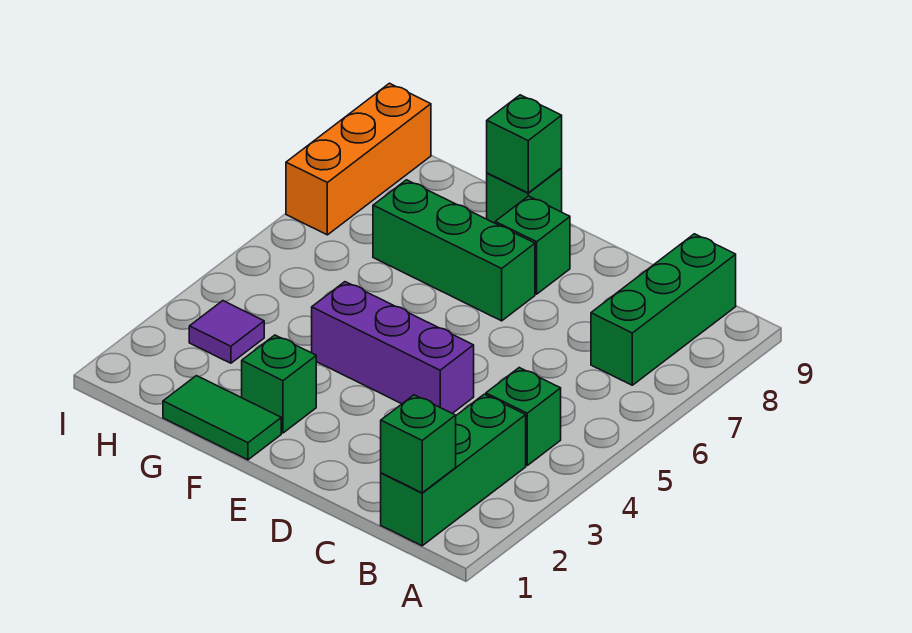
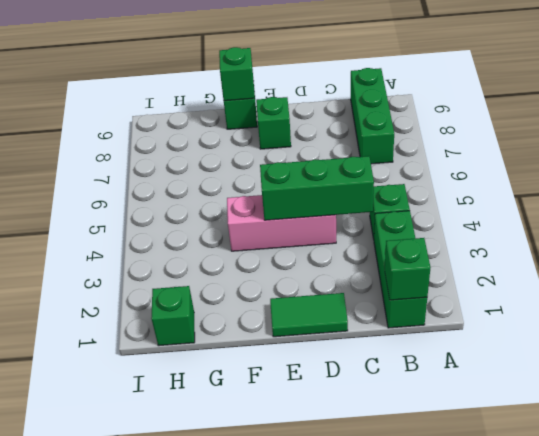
purple brick D4:F4 level 1 -> pink brick D4:F4 level 1
green brick E7:G7 level 1 -> green brick C4:E4 level 2
green tile F1:G1 level 1 -> green tile D1:E1 level 1
green brick F2 level 1 -> green brick H1 level 1
purple tile H3 level 1 -> none
orange brick I7:I9 level 1 -> none

